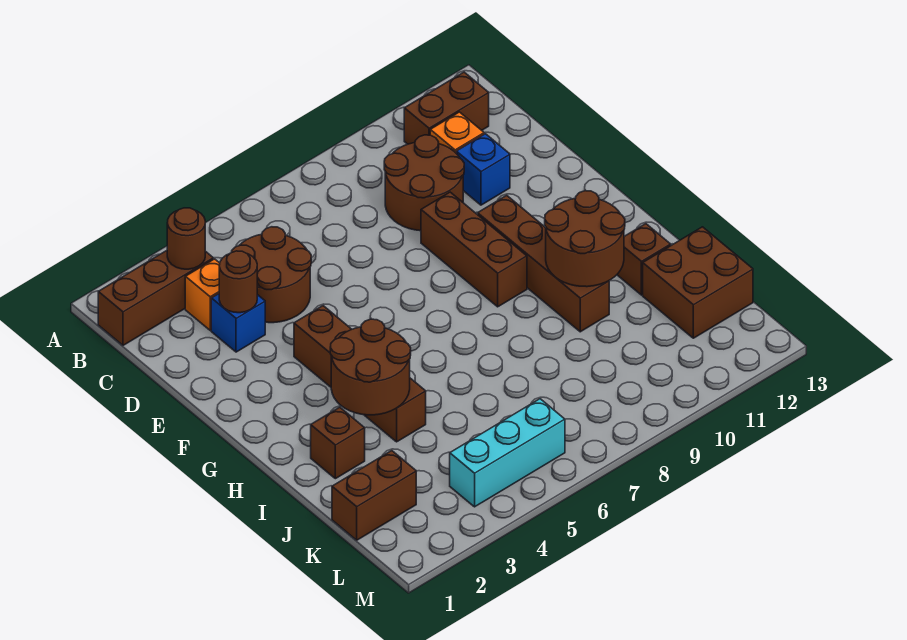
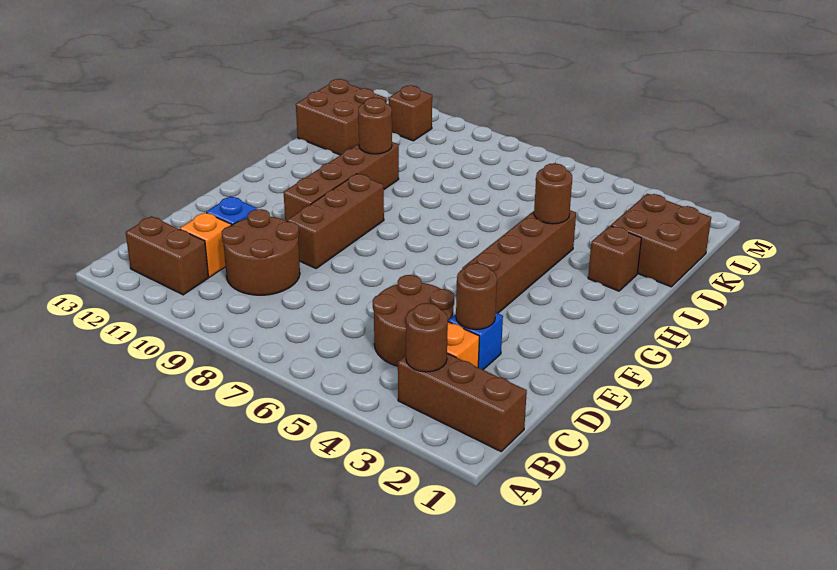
brown round brick H3:I4 level 2 -> brown round brick I4 level 2
brown round brick H10:I11 level 2 -> brown round brick I10 level 2
brown brick I12 level 1 -> brown brick L11 level 1
brown brick K1:K2 level 1 -> brown brick J1:K2 level 1
cyan brick L4:L6 level 1 -> none

